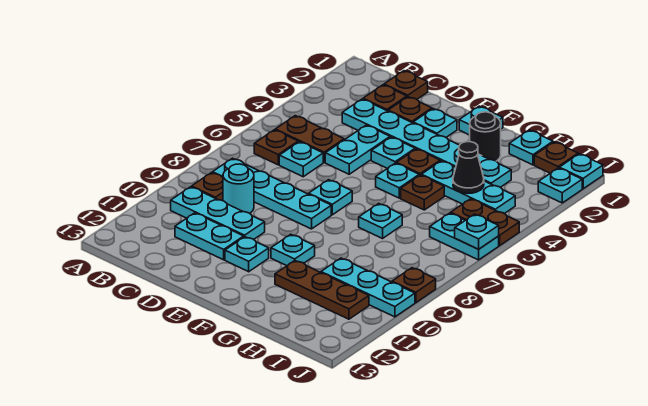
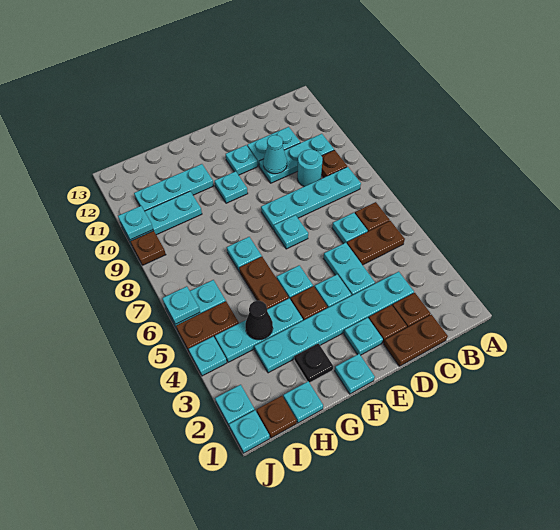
brown plate C1 level 1 -> brown plate C1:D1 level 1
none -> cyan cone D10 level 2
black round brick G2 level 1 -> black plate G2 level 1
brown plate G5 level 1 -> brown plate G5:G6 level 1
brown plate G11:I11 level 1 -> cyan plate G11:I11 level 1
none -> cyan plate J4 level 1
none -> cyan plate J10 level 2

